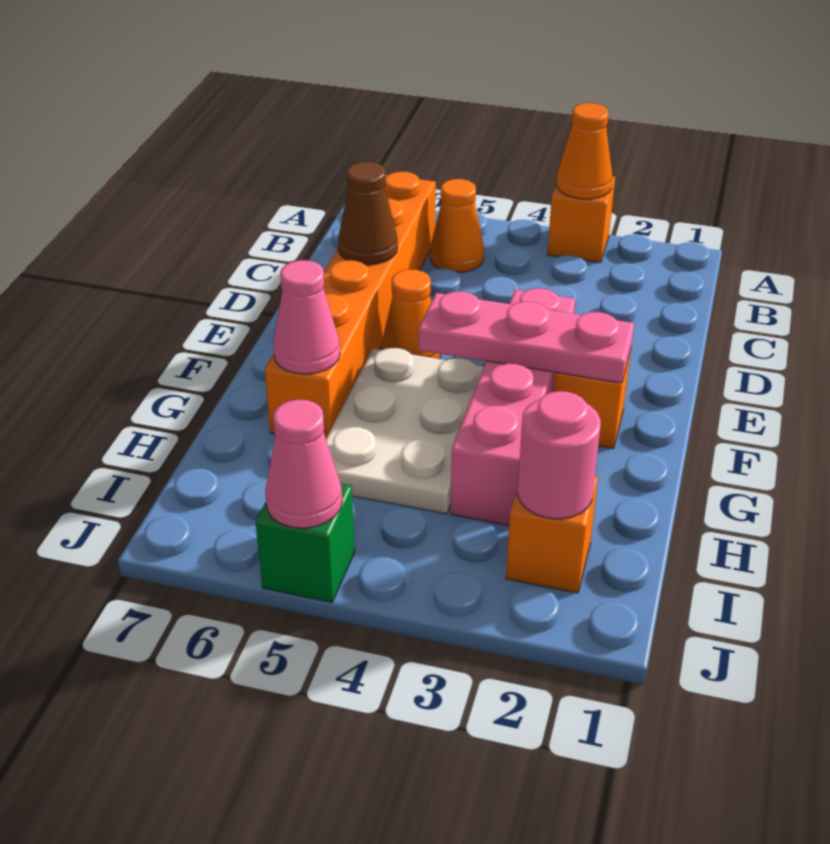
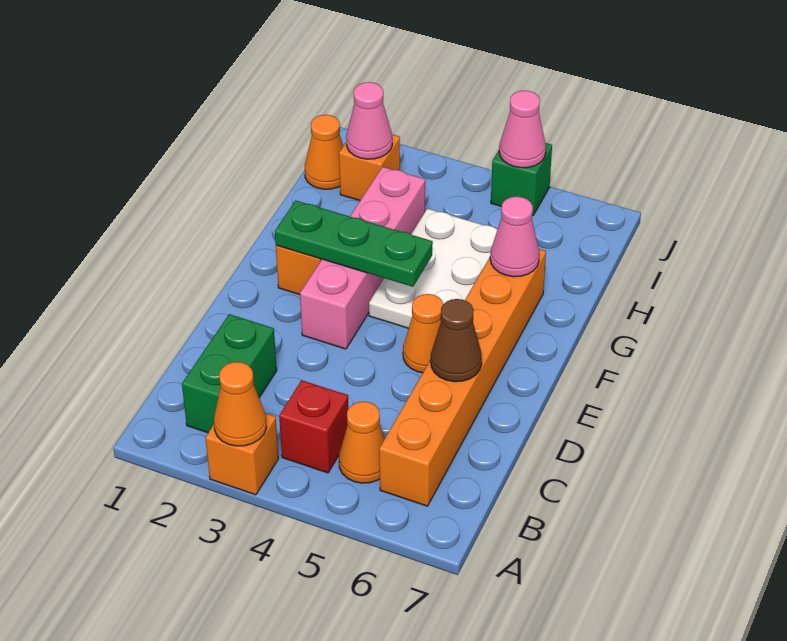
none -> green brick B2:C2 level 1
none -> red brick B4 level 1
pink plate F2:F4 level 2 -> green plate F2:F4 level 2
none -> orange cone I1 level 1
pink round brick I2 level 2 -> pink cone I2 level 2

